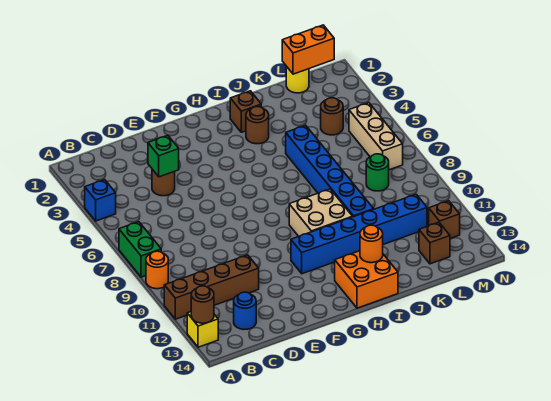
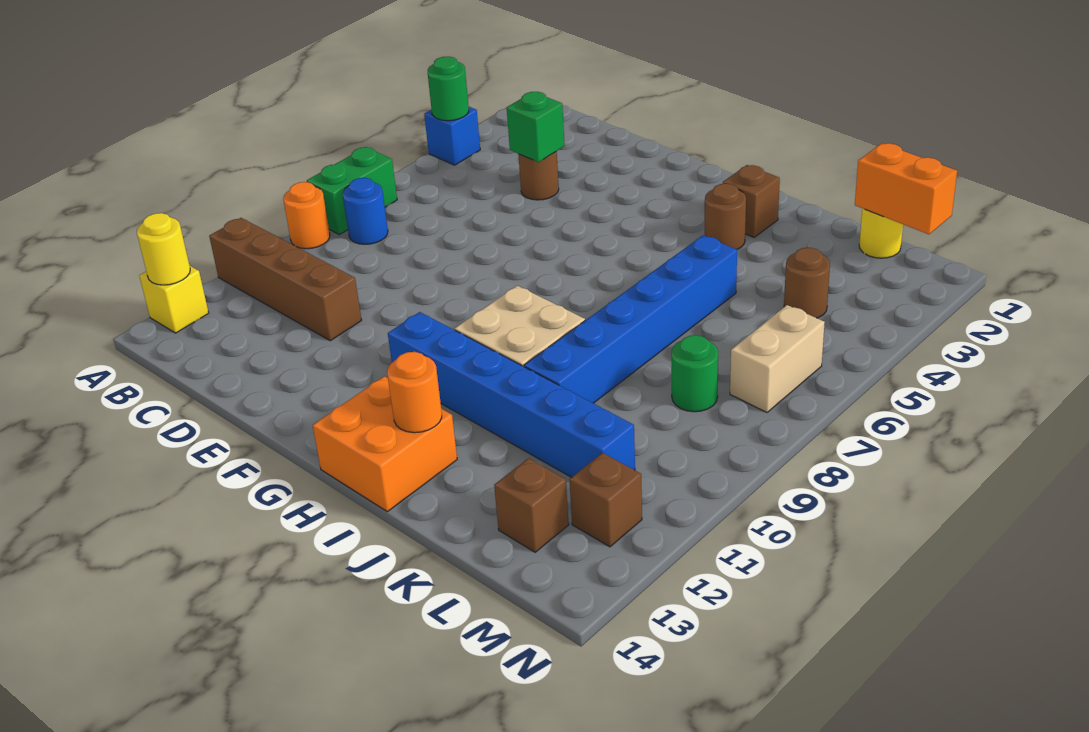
none -> green round brick A4 level 2
brown round brick A13 level 2 -> yellow round brick A13 level 2
blue round brick C13 level 1 -> blue round brick B8 level 1
tan brick M5:M7 level 1 -> tan brick M6:M7 level 1

